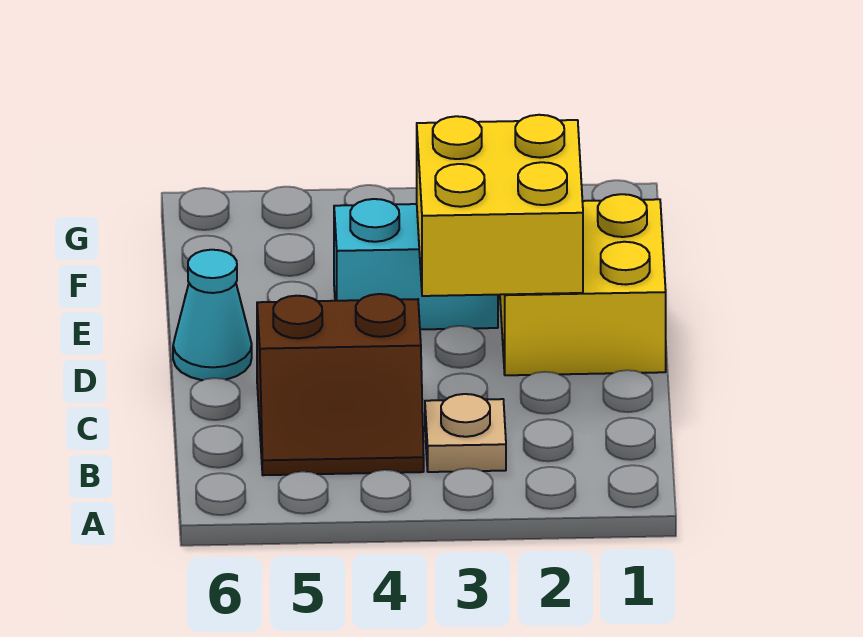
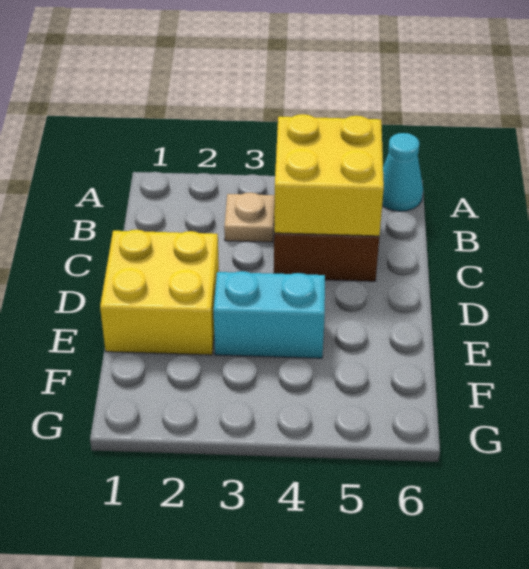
yellow brick D2:E3 level 2 -> yellow brick B4:C5 level 2
cyan cone D6 level 1 -> cyan cone A6 level 1

